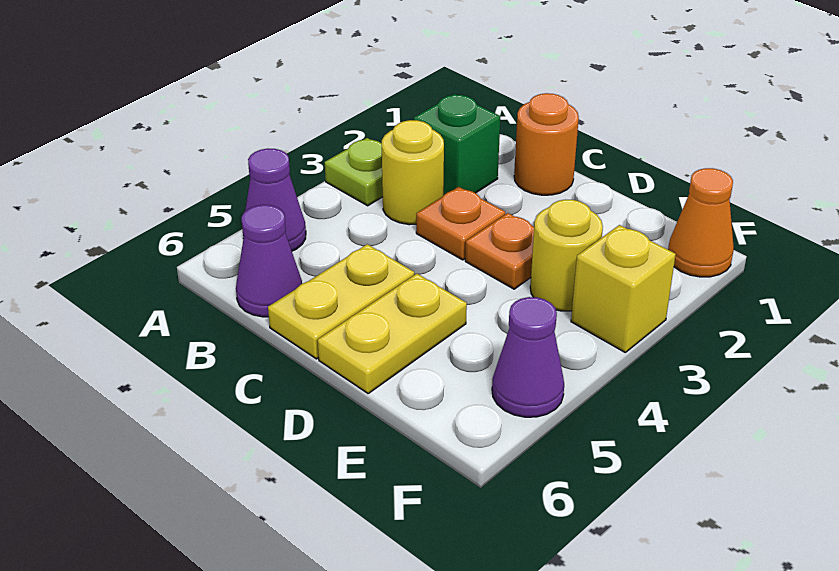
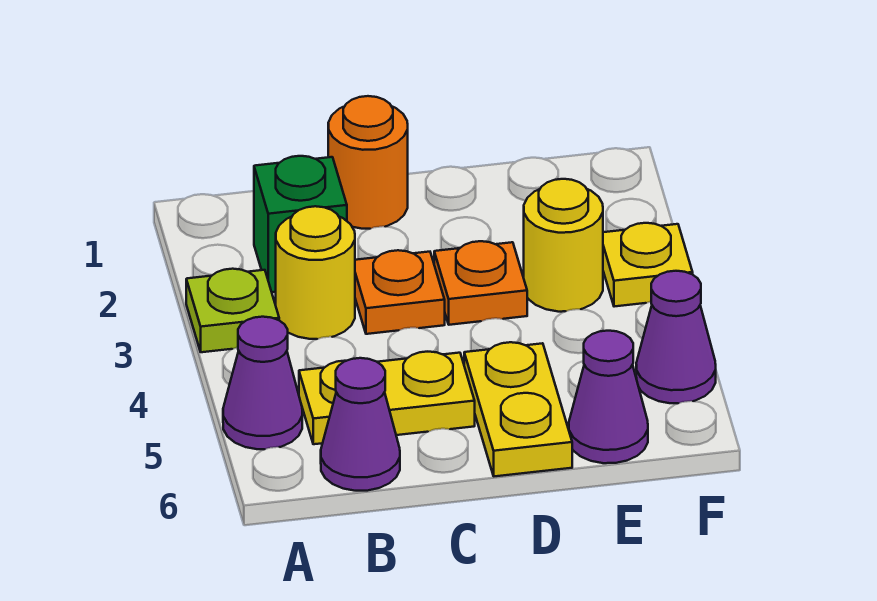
yellow plate C5:C6 level 1 -> yellow plate B5:C5 level 1
none -> purple cone E6 level 1
orange cone F1 level 1 -> none
yellow brick F3 level 1 -> yellow plate F3 level 1

